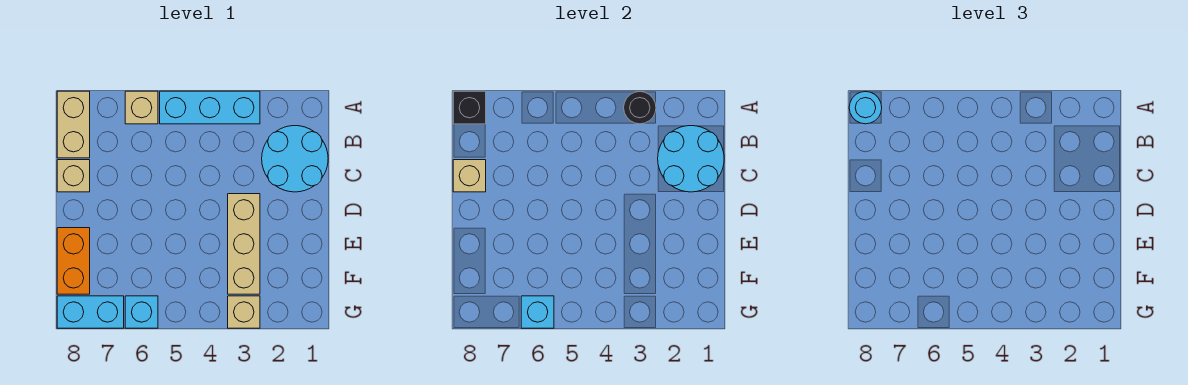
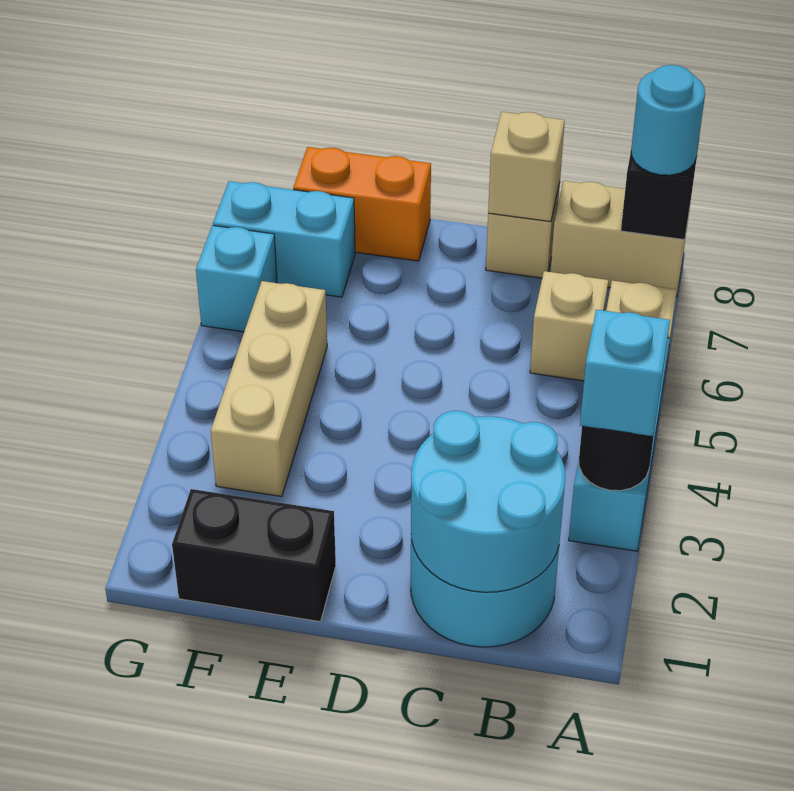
tan brick D3:F3 level 1 -> tan brick F3:F5 level 1
none -> black brick E1:F1 level 1
tan brick G3 level 1 -> tan brick B6 level 1
cyan brick G6 level 2 -> cyan brick A3 level 3
cyan brick G7:G8 level 1 -> cyan brick F7:G7 level 1

